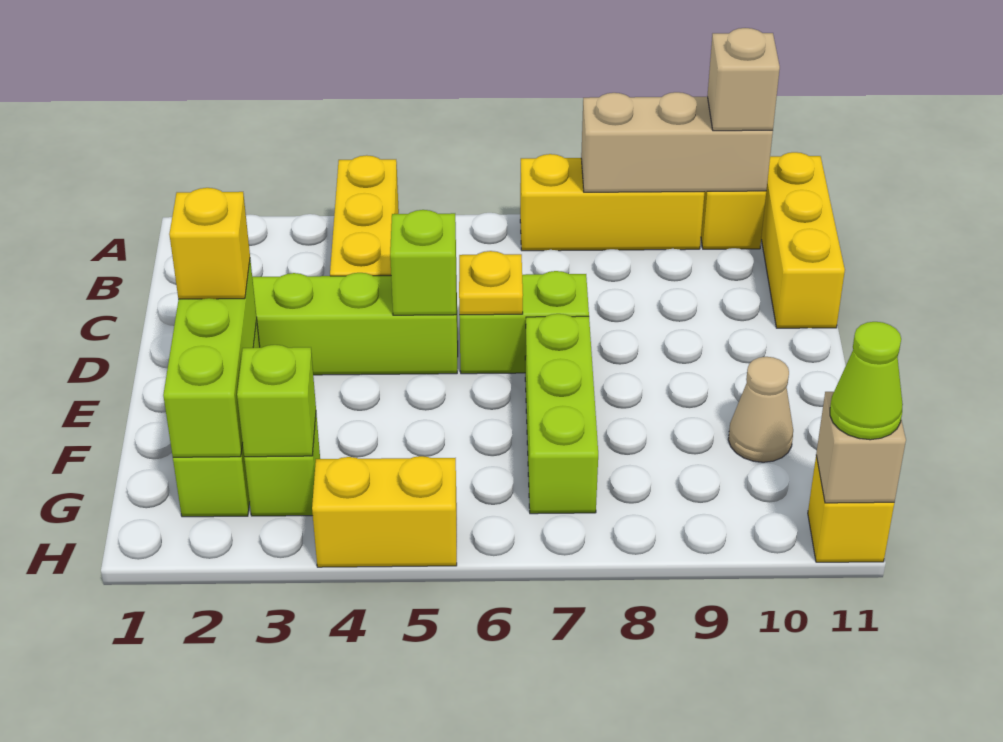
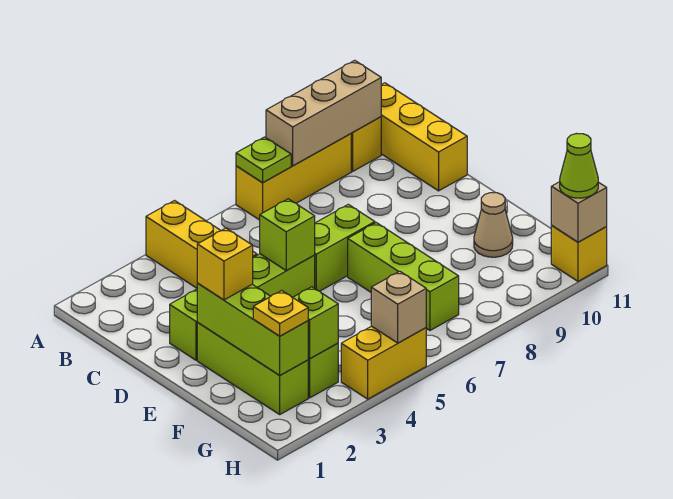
none -> lime plate A7 level 2
tan brick A10 level 3 -> tan brick H5 level 2
yellow plate D6 level 2 -> yellow plate G2 level 3

